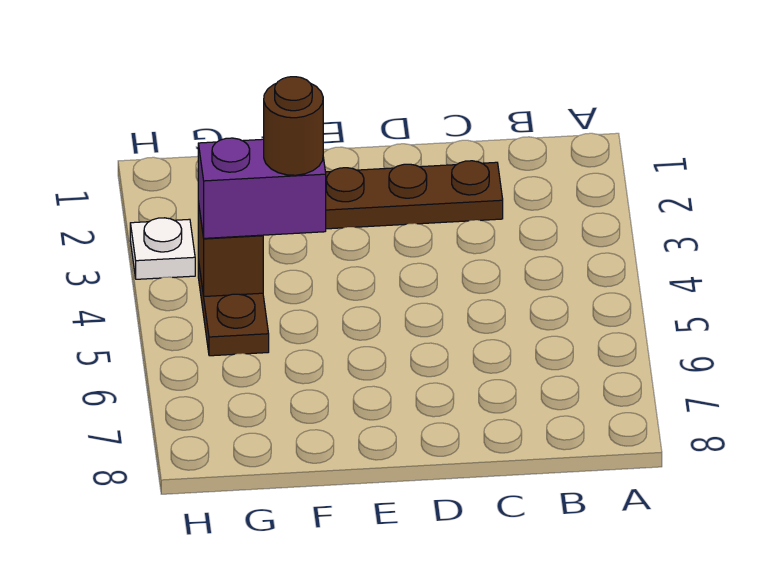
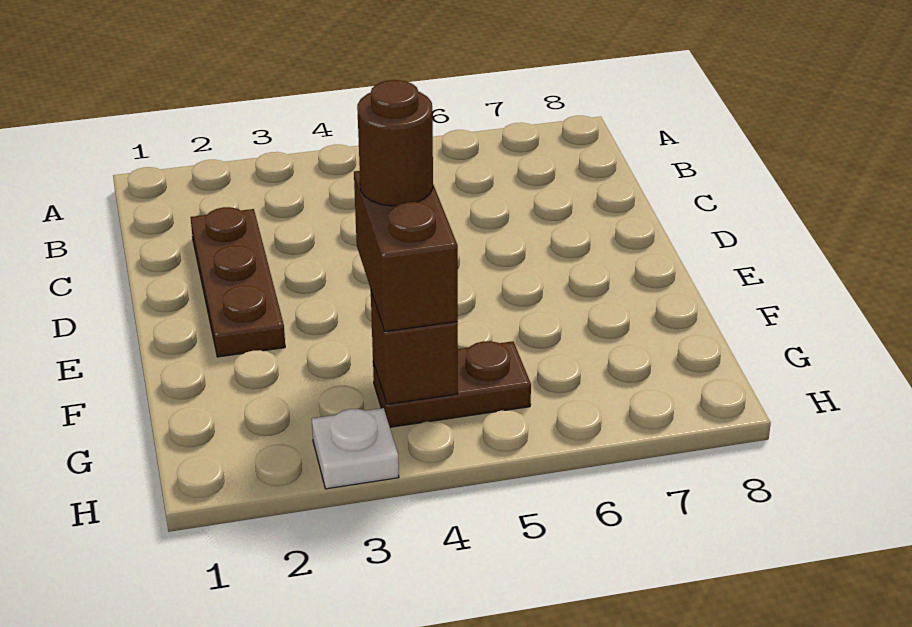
purple brick F4:G4 level 3 -> brown brick F4:G4 level 3

